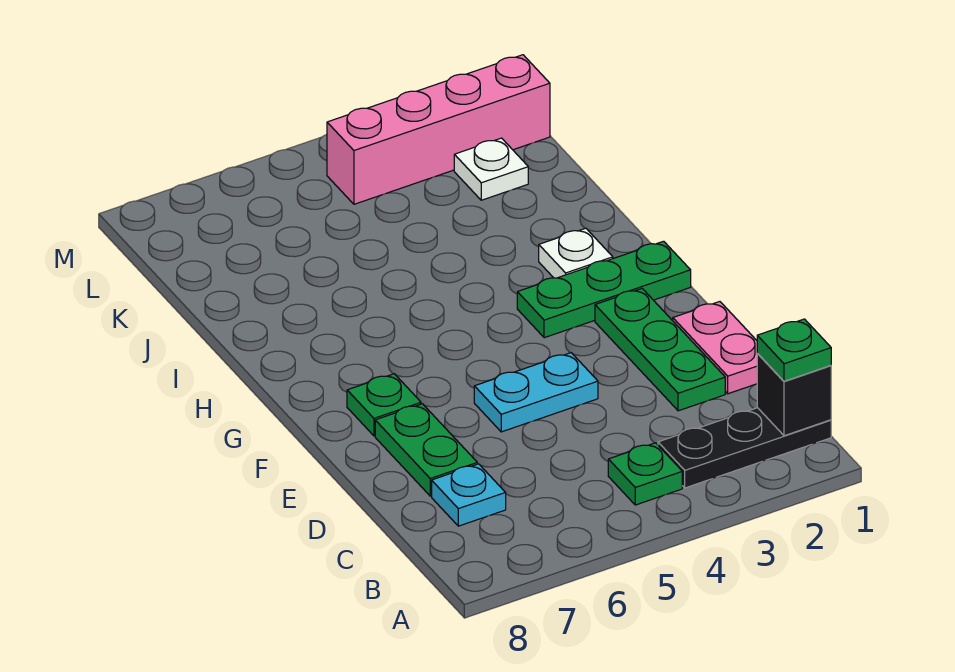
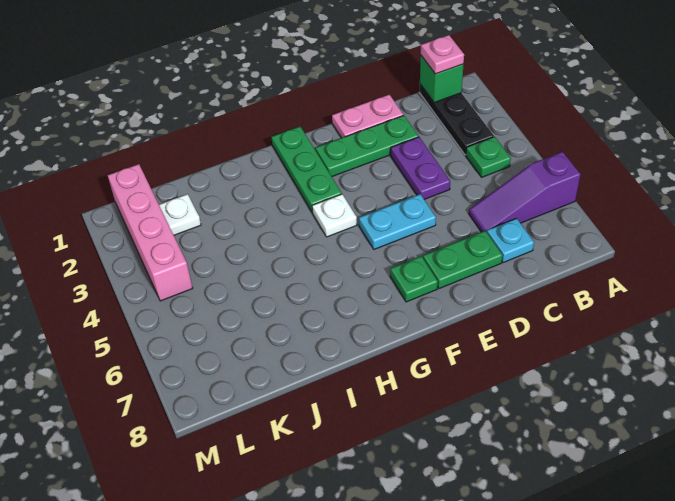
none -> purple slope A6:C6 level 1 top A
black brick B1 level 2 -> green brick B1 level 2
green plate B1 level 3 -> pink plate B1 level 3
none -> purple plate D3:D4 level 1
cyan plate E4:E5 level 1 -> cyan plate E5:F5 level 1
white plate H2 level 1 -> white plate G4 level 1

